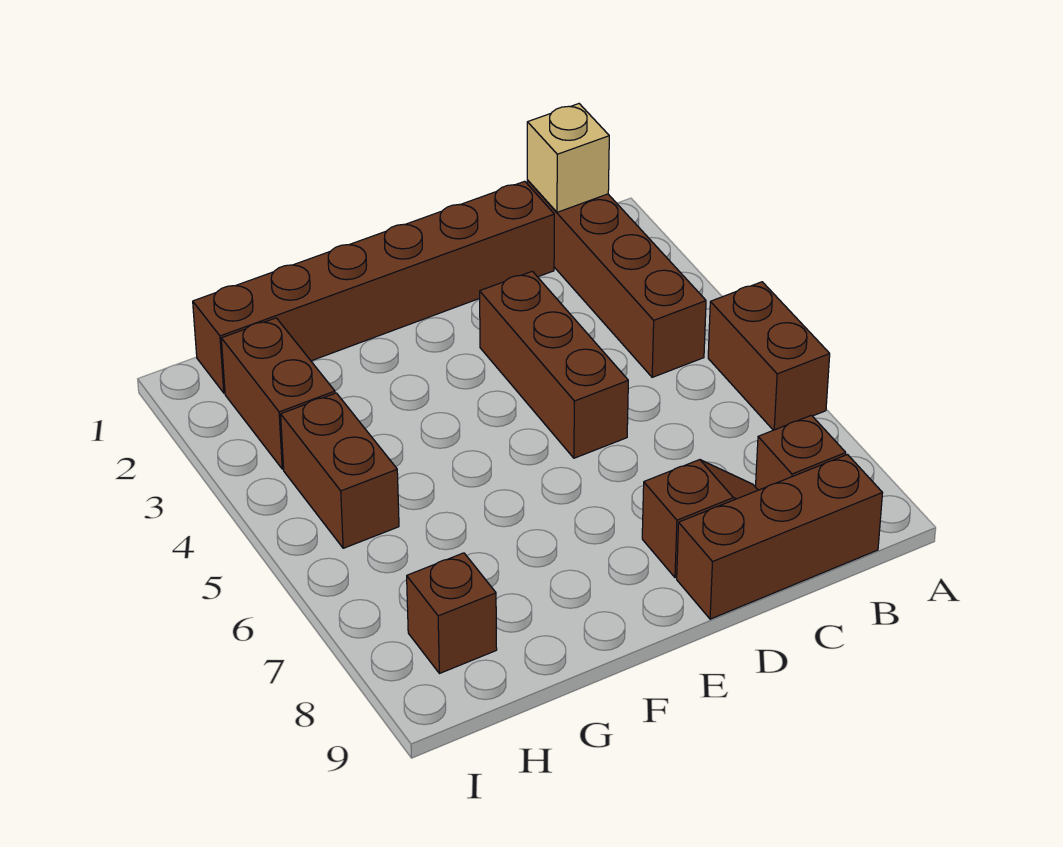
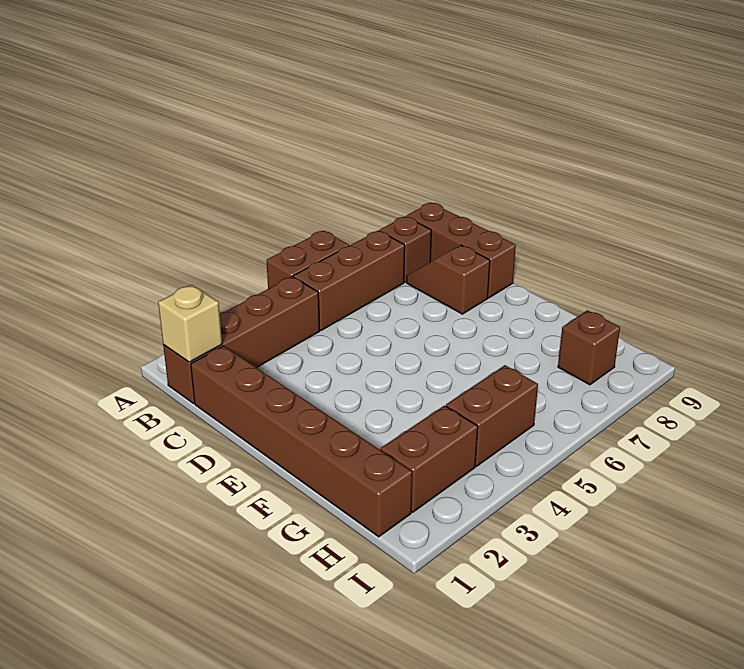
brown brick D3:D5 level 1 -> brown brick B5:B7 level 1

